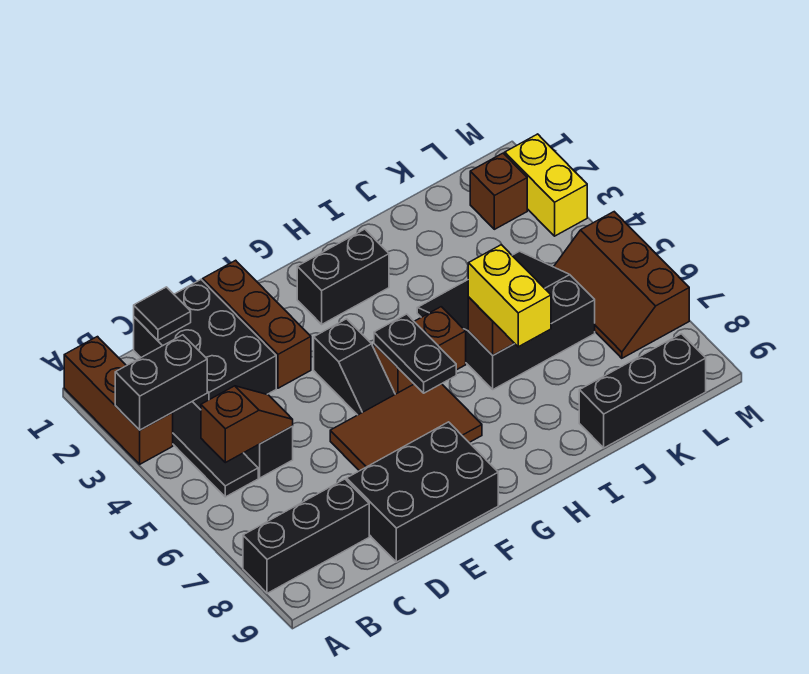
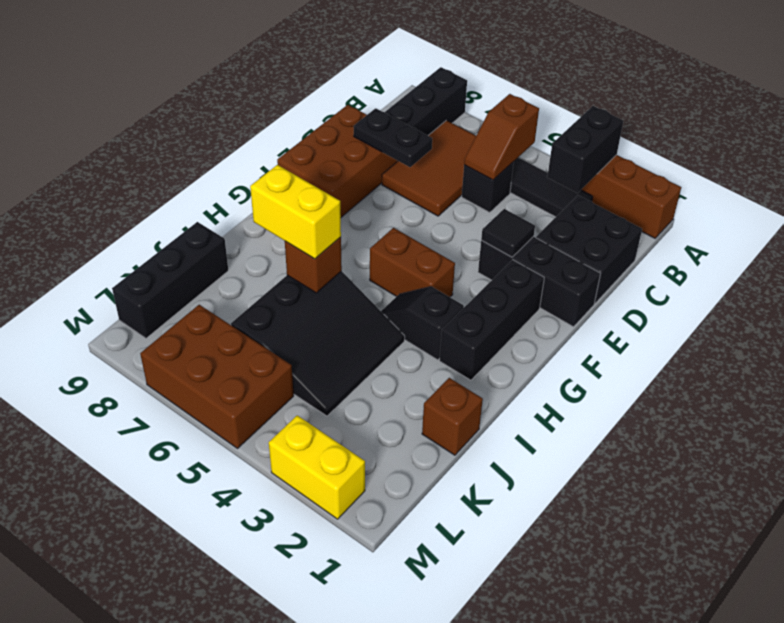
black brick C1:D3 level 1 -> black brick C1:D2 level 1
black tile C1 level 2 -> black tile E3 level 2
black brick D8:F9 level 1 -> brown brick D8:F9 level 1
brown brick E1:E3 level 1 -> black brick E1:E3 level 1
brown tile E6:G7 level 1 -> brown tile B6:D7 level 1
black slope F4:F5 level 1 top 4 -> black slope H3:H4 level 1 top 3
black brick G2:H2 level 1 -> black brick F2:H2 level 1
brown brick G5:H5 level 1 -> brown brick G4:G5 level 1
black plate G5:G6 level 2 -> black plate D7:D8 level 2
brown brick L2 level 1 -> brown brick J1 level 1
brown slope L5:M7 level 1 top M -> brown brick L5:M7 level 1

